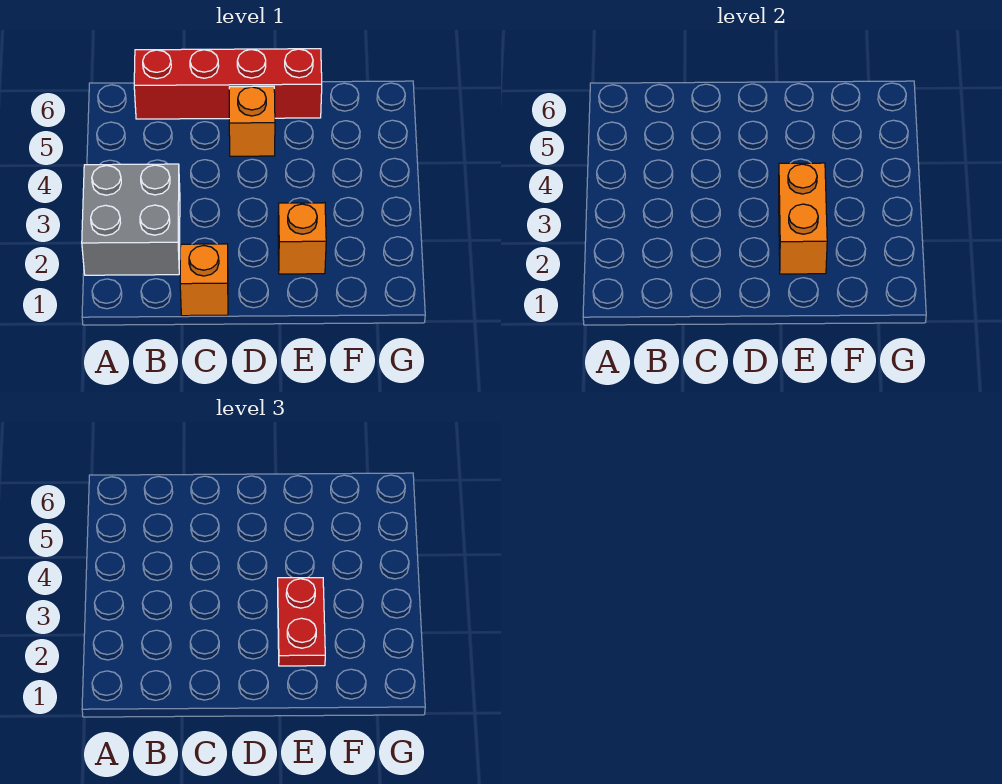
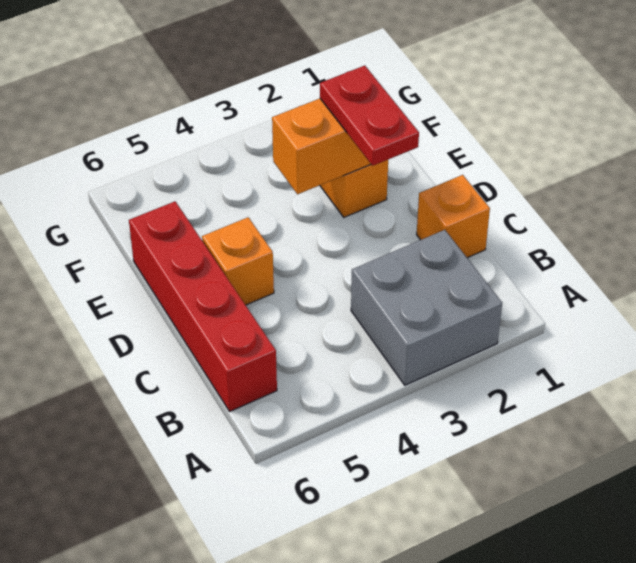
red plate E2:E3 level 3 -> red plate D2:E2 level 3

